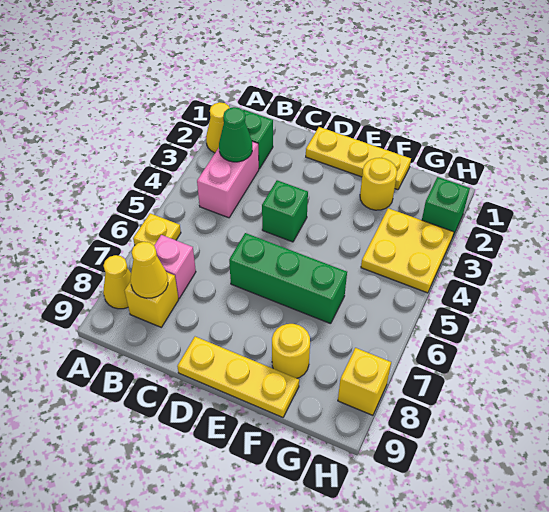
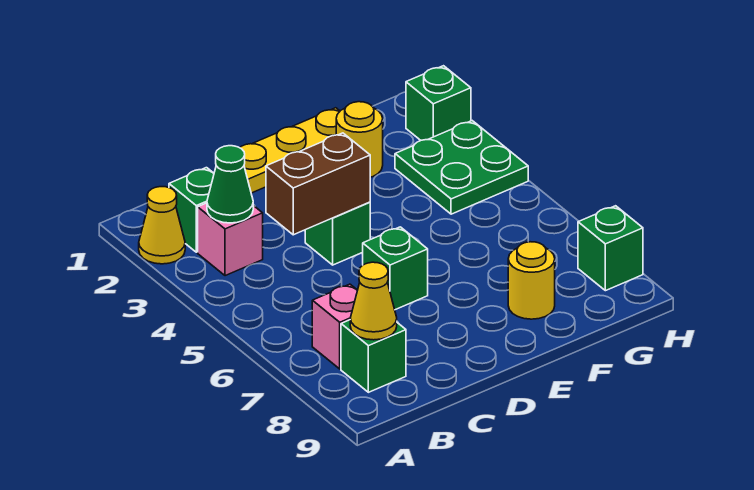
yellow plate A6 level 1 -> none
yellow cone A8 level 1 -> none
pink brick B3:B4 level 1 -> pink brick B3 level 1
yellow brick B8 level 1 -> green brick B8 level 1
none -> brown brick C4:D4 level 2
green brick D6:F6 level 1 -> green brick D6 level 1
yellow plate D9:F9 level 1 -> none
yellow plate G3:H4 level 1 -> green plate G3:H4 level 1
yellow brick H8 level 1 -> green brick H8 level 1

